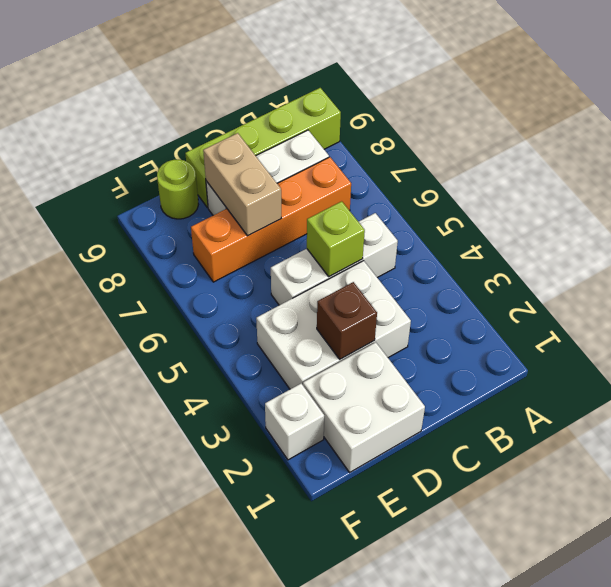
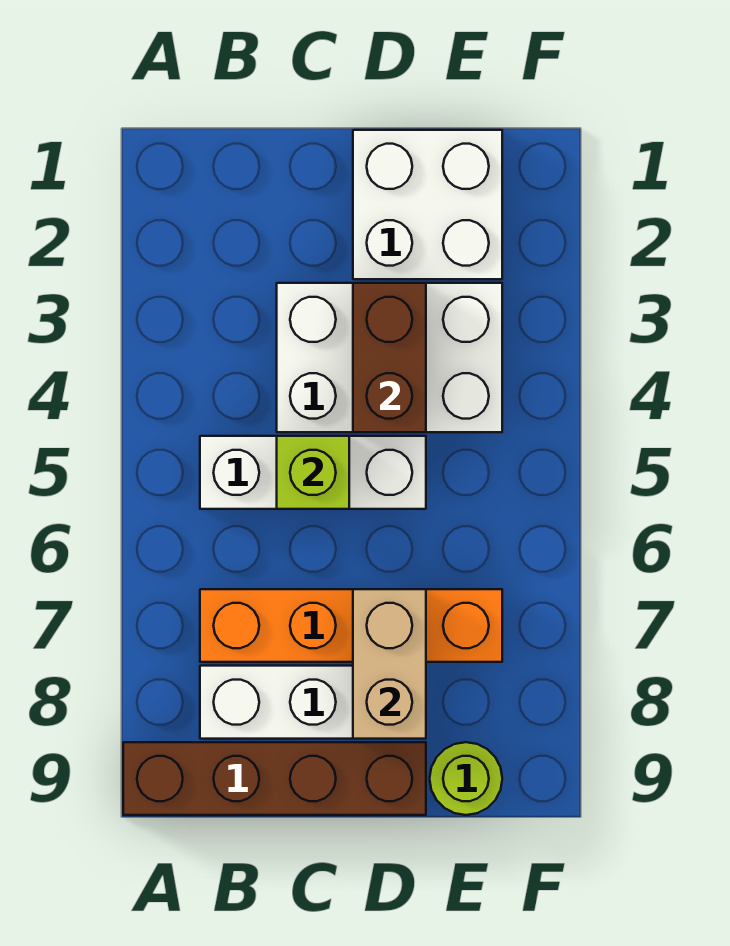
lime brick A9:D9 level 1 -> brown brick A9:D9 level 1
brown brick D3 level 2 -> brown brick D3:D4 level 2
white brick F2 level 1 -> none

